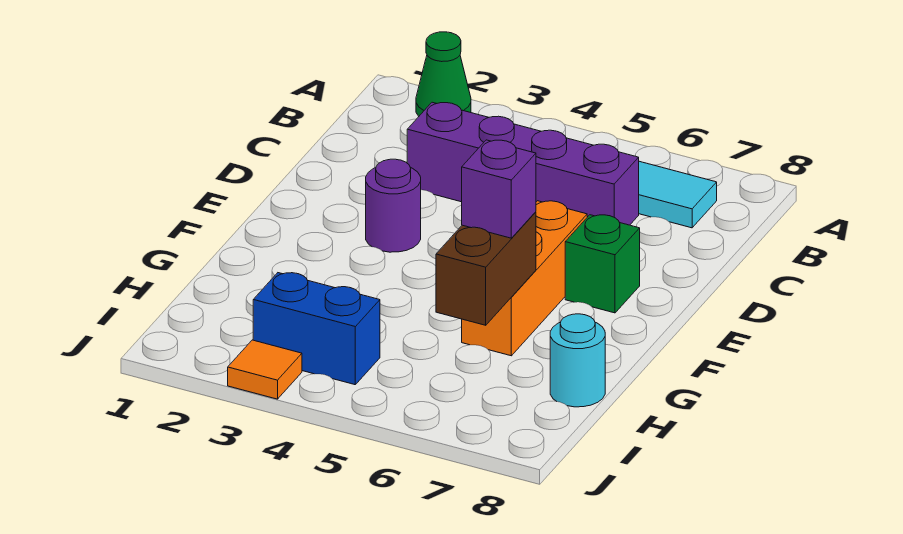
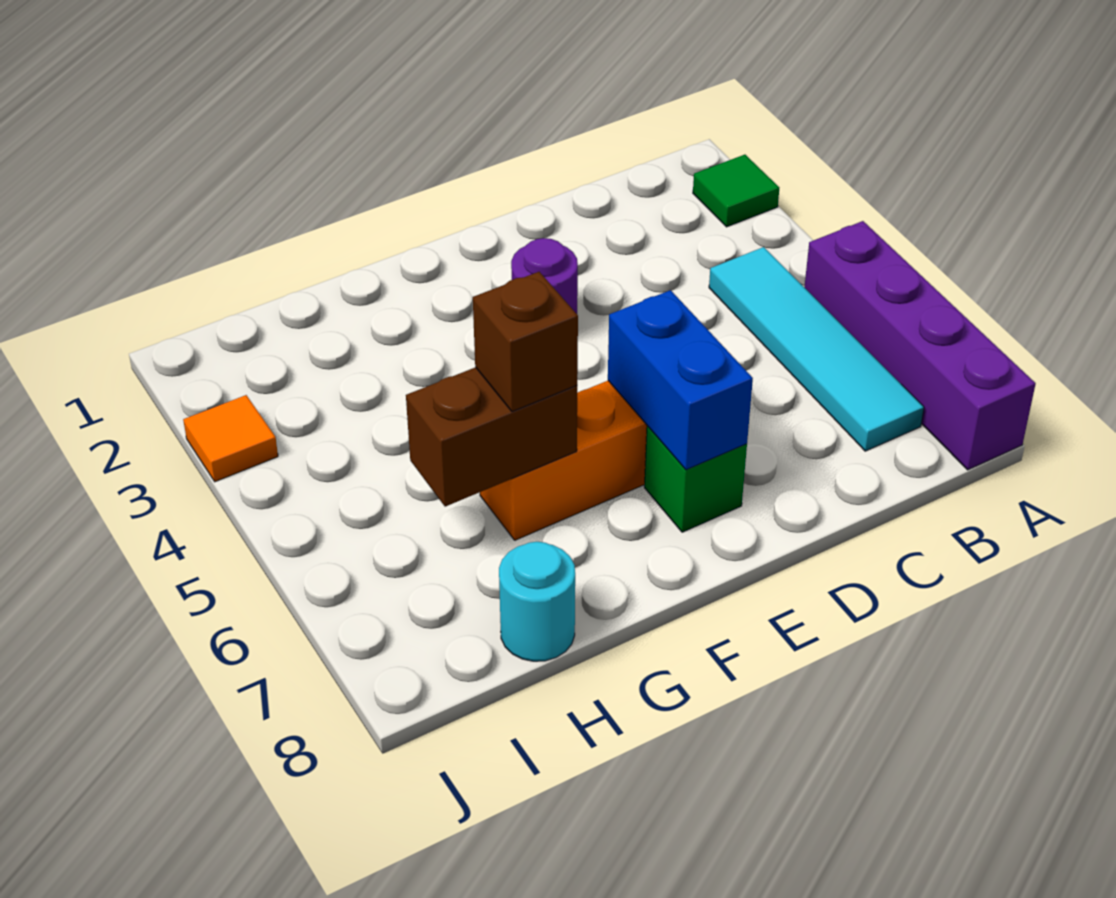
green cone A2 level 1 -> green tile A2 level 1
purple brick C3:C6 level 1 -> purple brick A5:A8 level 1
purple brick G6 level 3 -> brown brick G6 level 3
blue brick I3:I4 level 1 -> blue brick E6:E7 level 2

